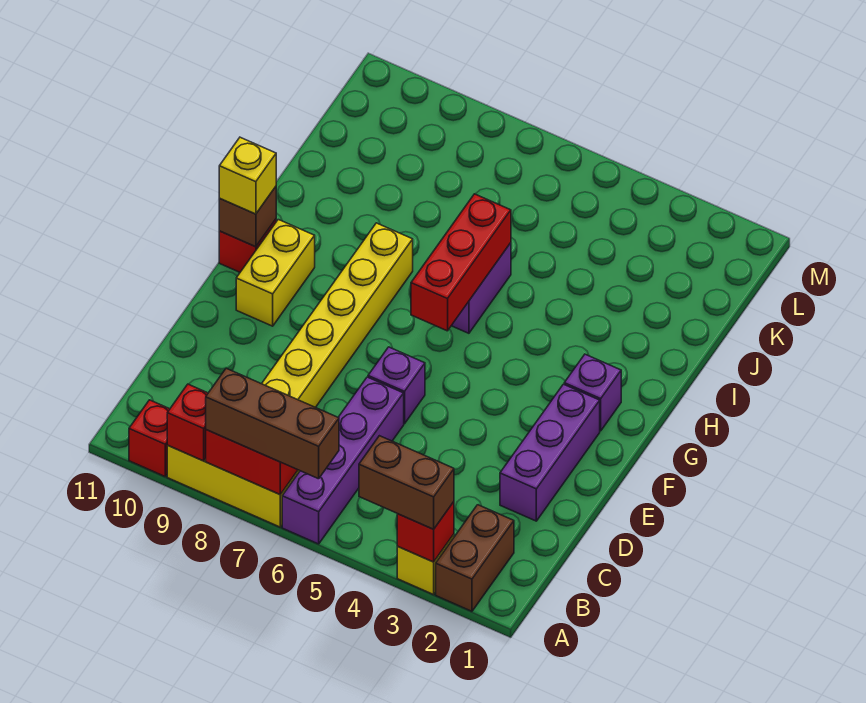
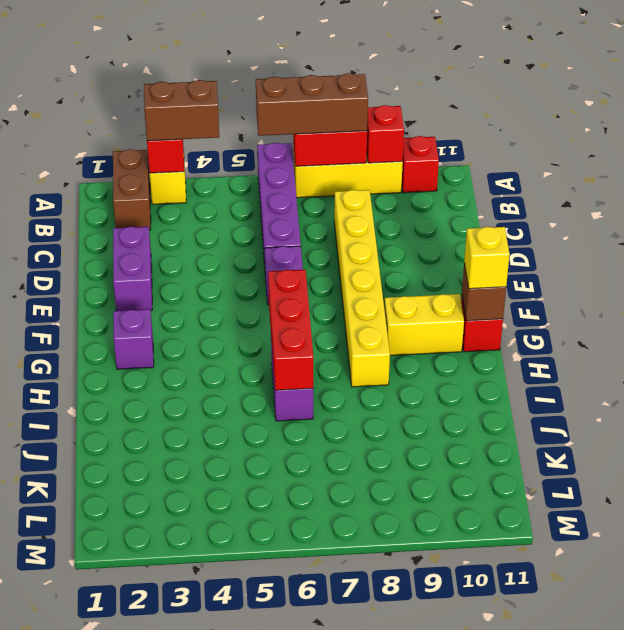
purple brick D2:F2 level 1 -> purple brick D2:E2 level 1
yellow brick F10:G10 level 1 -> yellow brick G9:G10 level 1

